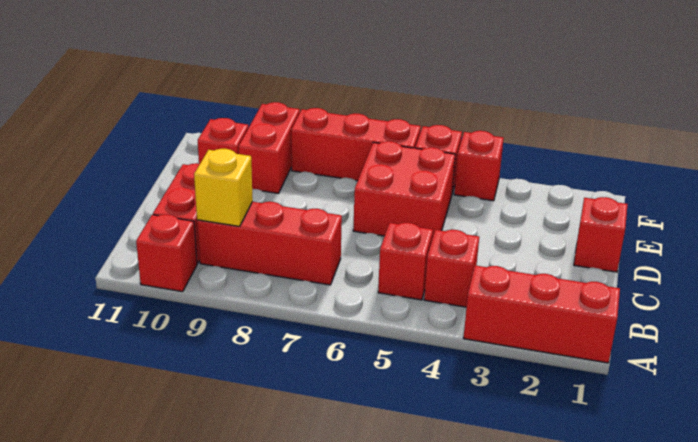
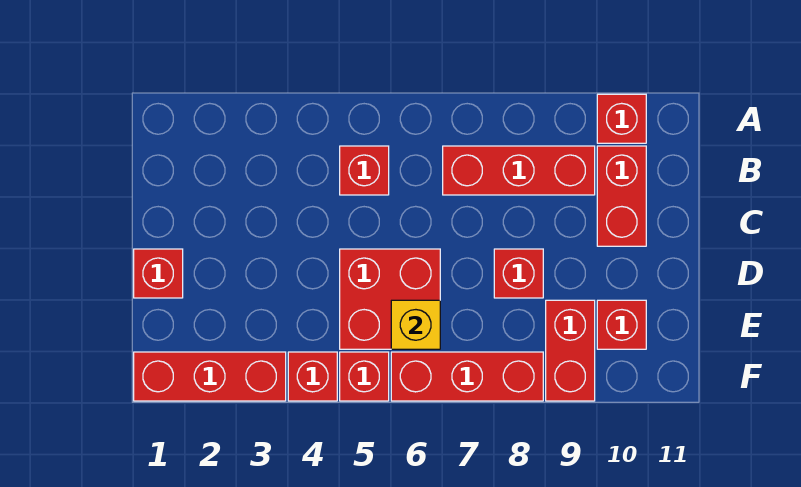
red brick A1:A3 level 1 -> red brick F1:F3 level 1
red brick B4 level 1 -> red brick D8 level 1
yellow brick B9 level 2 -> yellow brick E6 level 2

